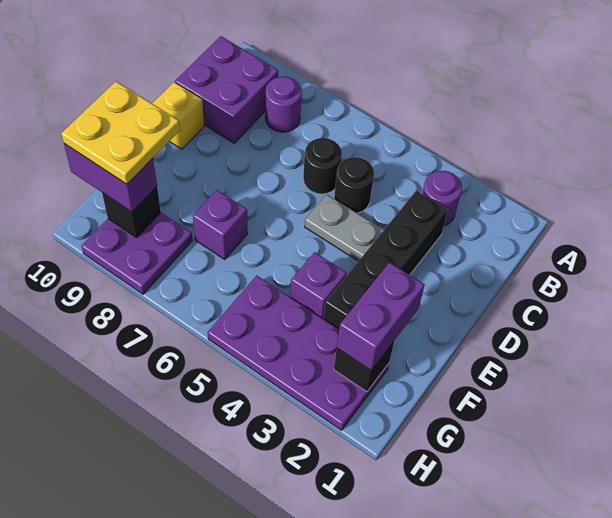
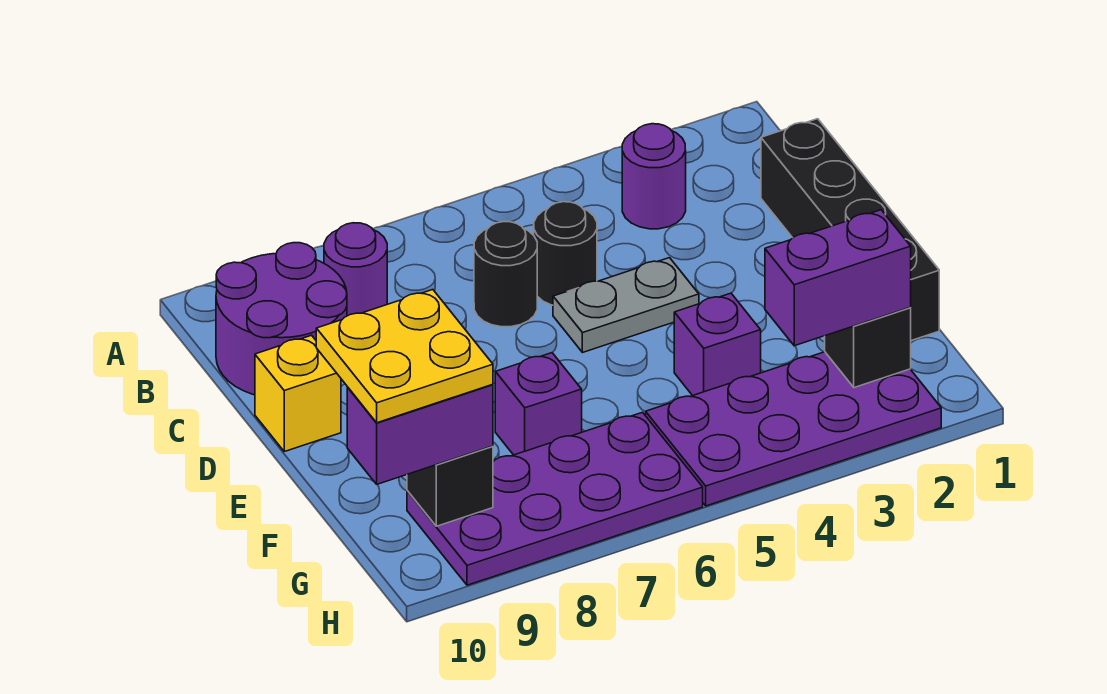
purple brick B9:C10 level 1 -> purple round brick B9:C10 level 1
black brick C3:F3 level 1 -> black brick C1:F1 level 1
purple brick F2:G2 level 3 -> purple brick G2:G3 level 3
purple plate G8:H9 level 1 -> purple plate G6:H9 level 1

